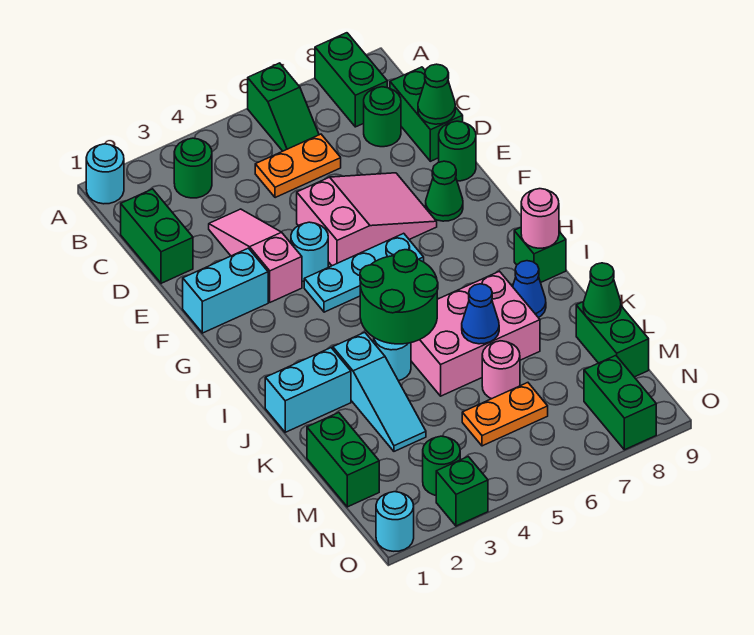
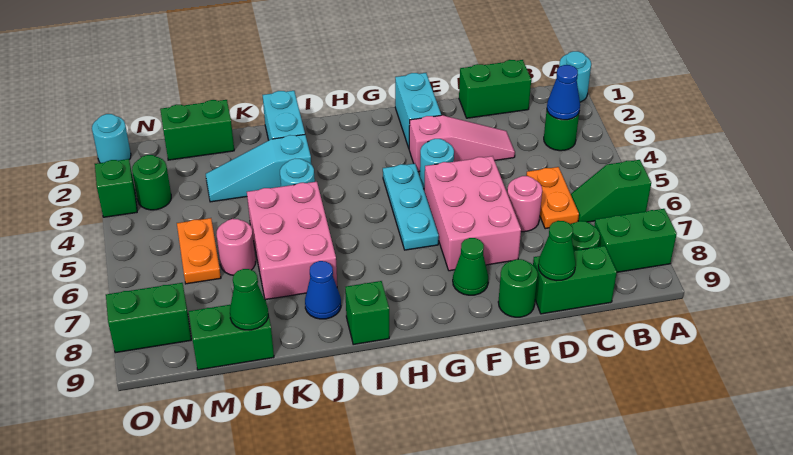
pink slope E5:F7 level 1 top 5 -> pink brick E5:F7 level 1
green round brick I4:J5 level 2 -> none
pink round brick I9 level 2 -> pink round brick D6 level 1
blue cone K6 level 2 -> blue cone B3 level 2

